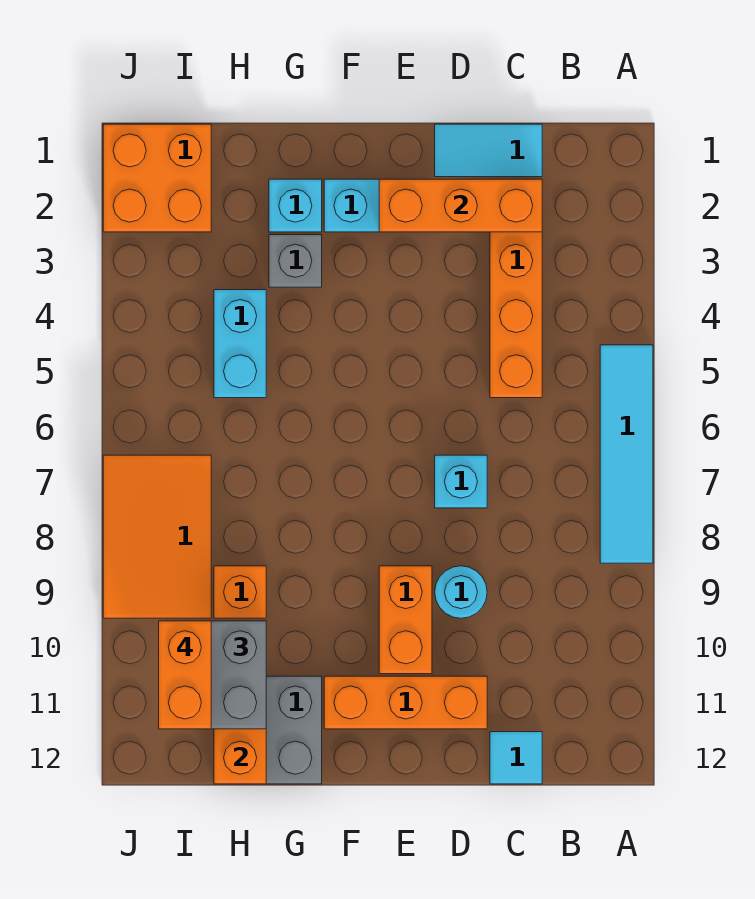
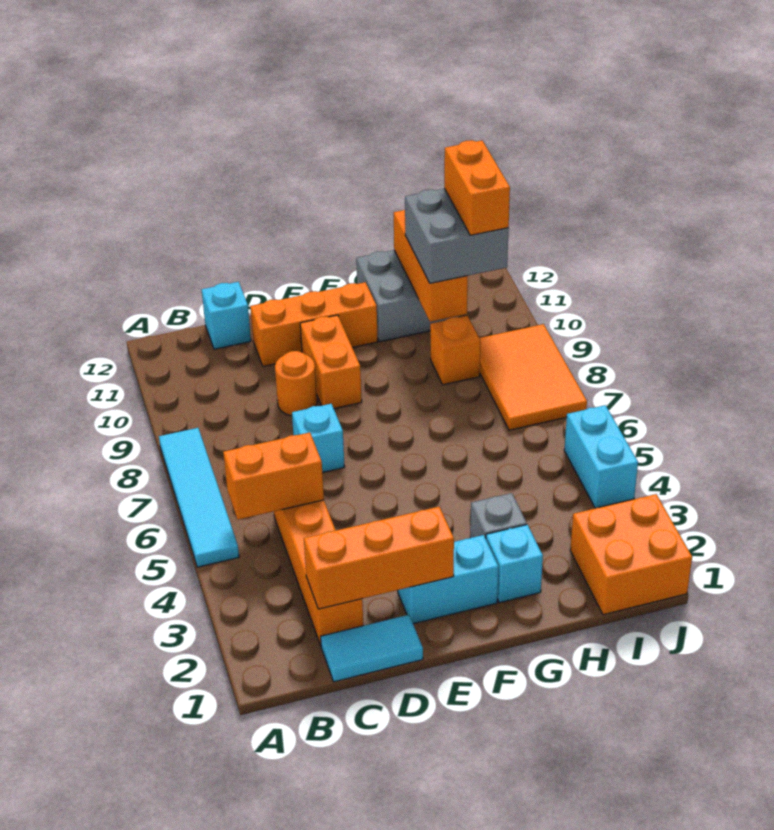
none -> orange brick B5:C5 level 2
cyan tile C12 level 1 -> cyan brick C12 level 1
cyan round brick D9 level 1 -> orange round brick D9 level 1
cyan brick H4:H5 level 1 -> cyan brick J4:J5 level 1

